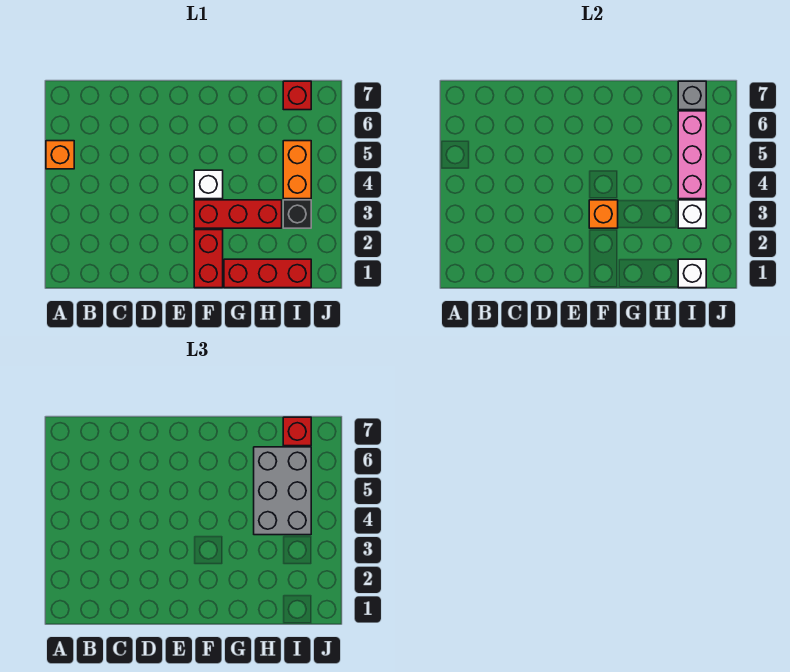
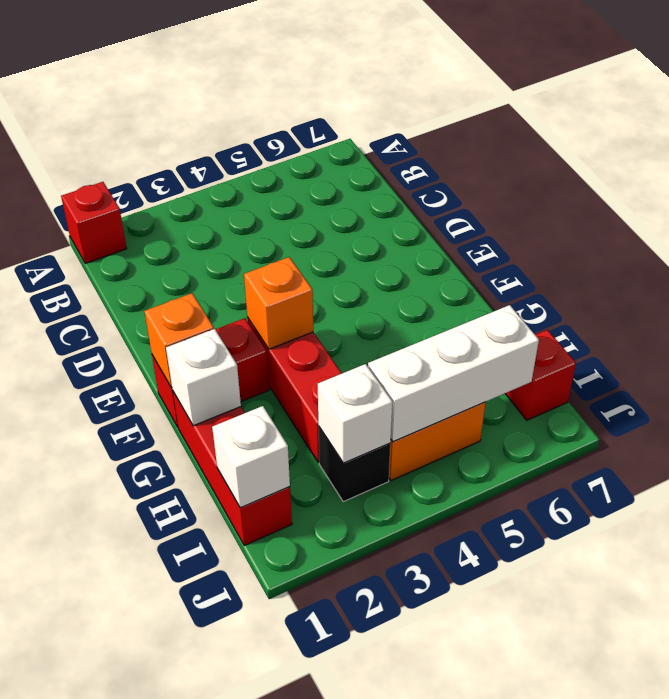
orange brick A5 level 1 -> orange brick F1 level 2
white brick F4 level 1 -> white brick G1 level 2
grey brick H4:I6 level 3 -> none
pink brick I4:I6 level 2 -> white brick I4:I6 level 2
grey brick I7 level 2 -> none
red brick I7 level 3 -> red brick A1 level 1

